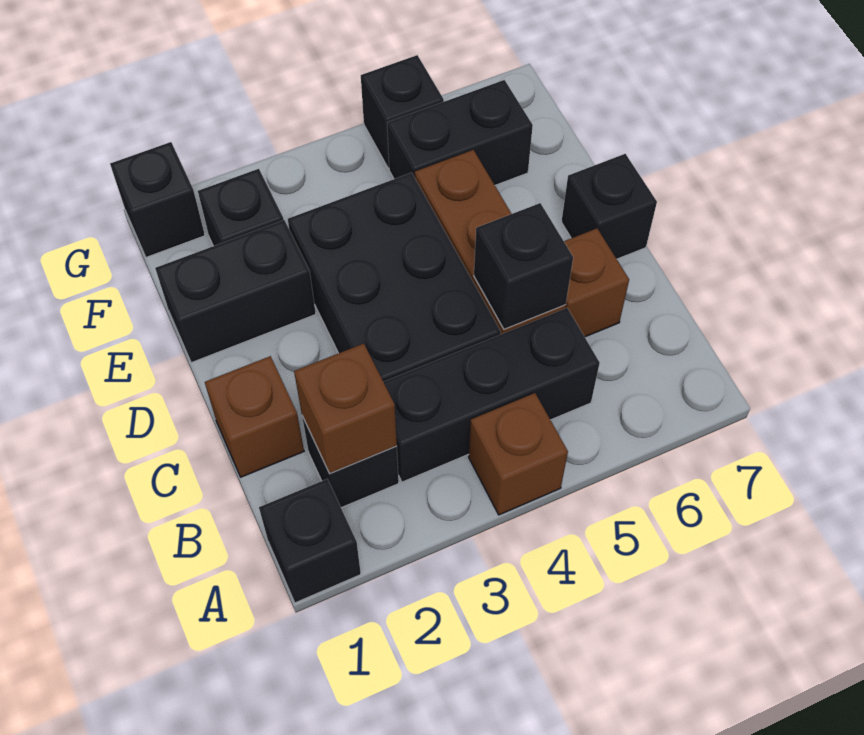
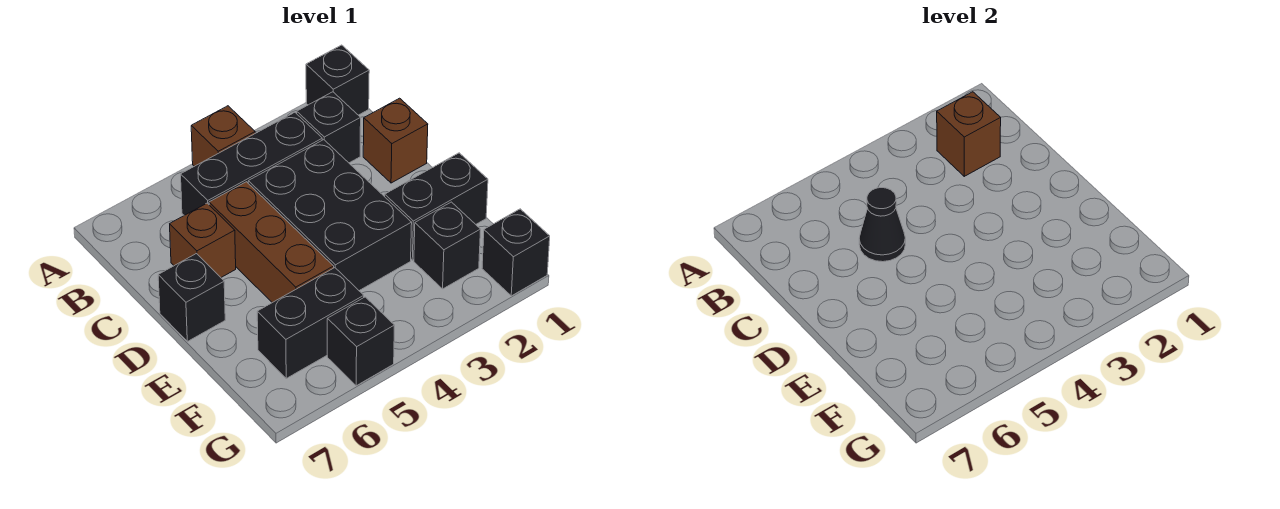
black brick C5 level 2 -> black cone C5 level 2

